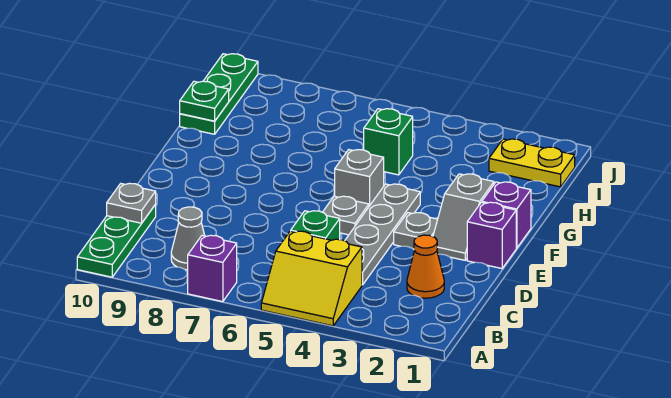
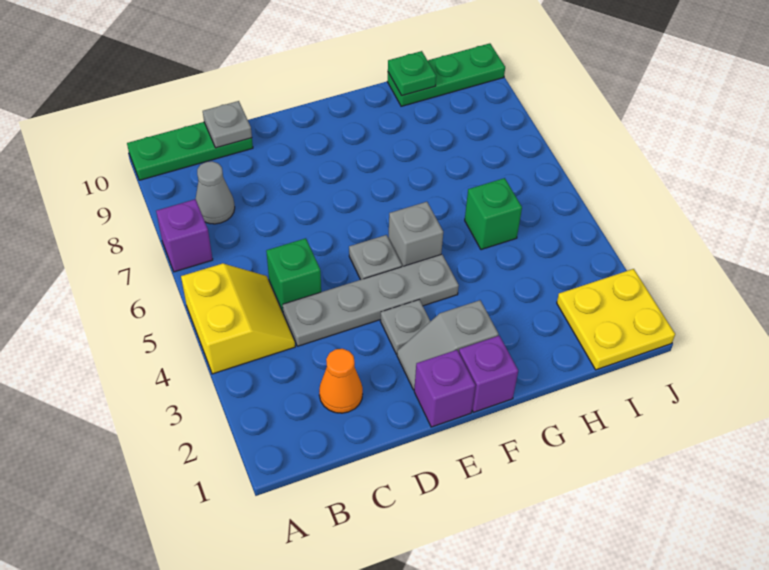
yellow slope A4:B5 level 1 top B -> yellow slope A4:B5 level 1 top A
yellow plate I1:I2 level 1 -> yellow plate I1:J2 level 1

